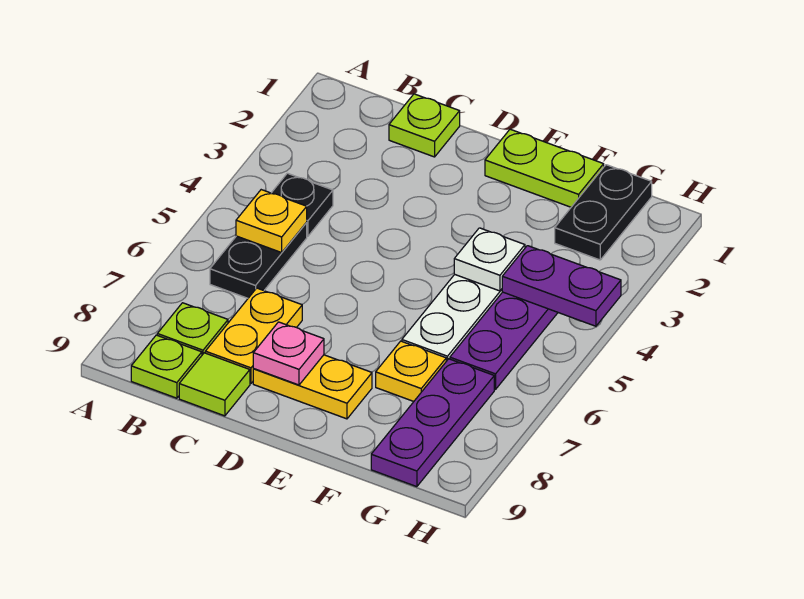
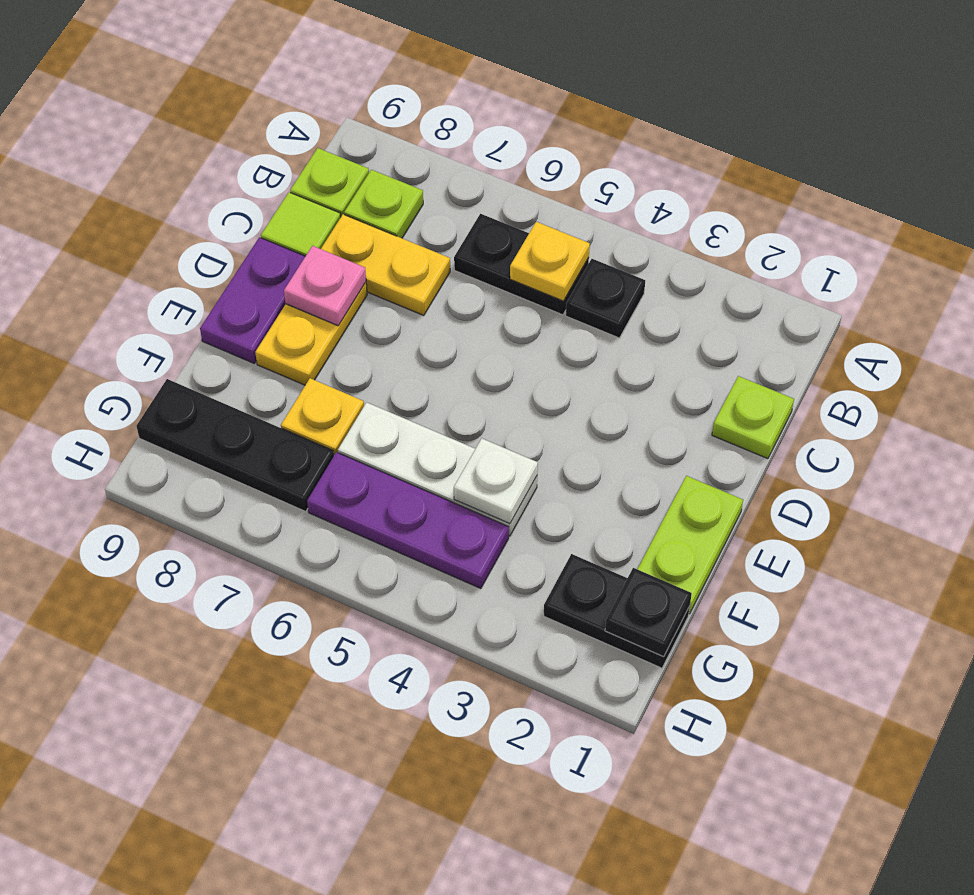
none -> black plate G1 level 2
purple plate G4:H4 level 2 -> purple plate D9:E9 level 1
purple plate G7:G9 level 1 -> black plate G7:G9 level 1

